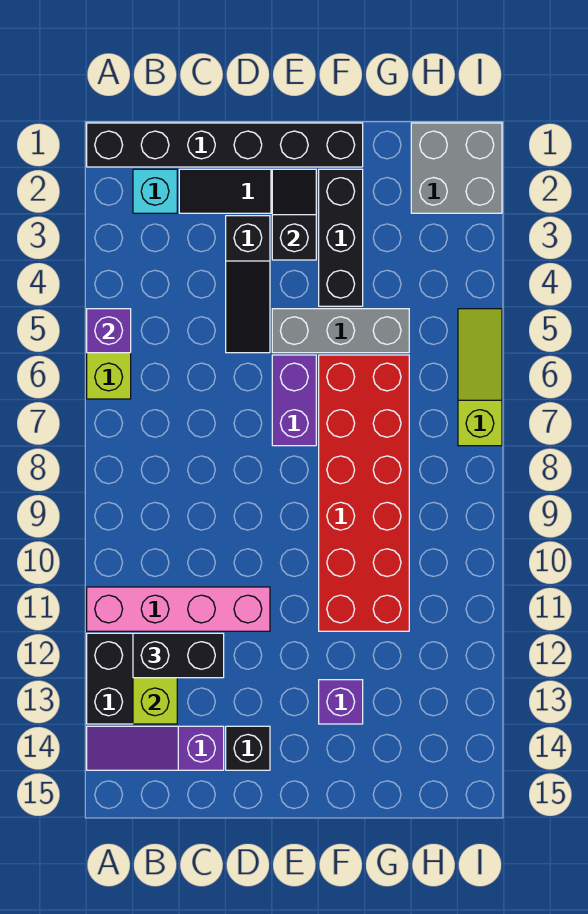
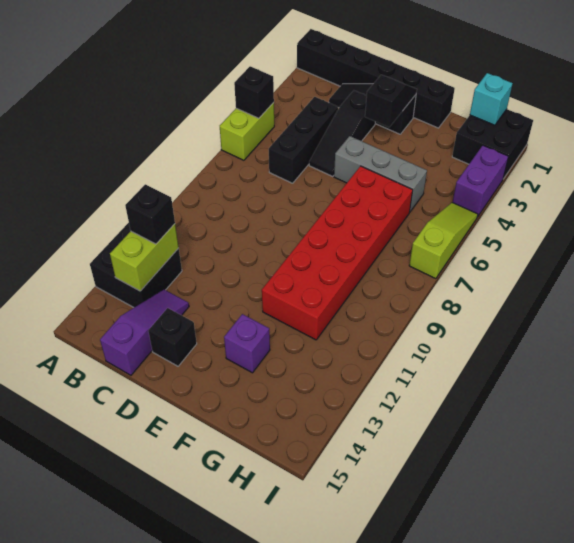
purple brick A5 level 2 -> black brick A5 level 2
pink brick A11:D11 level 1 -> none
purple slope A14:C14 level 1 top C -> purple slope C13:C15 level 1 top 15
cyan brick B2 level 1 -> cyan brick H1 level 2
black brick B12:C12 level 3 -> black brick B12 level 3
purple brick E6:E7 level 1 -> purple brick I3:I4 level 1
black brick F2:F4 level 1 -> black brick C4:C6 level 1
grey brick H1:I2 level 1 -> black brick H1:I2 level 1

